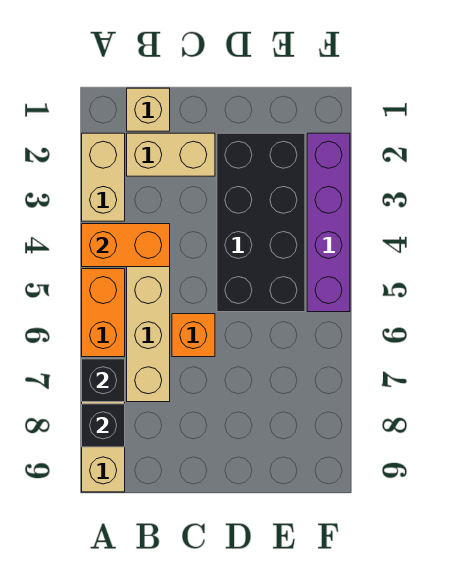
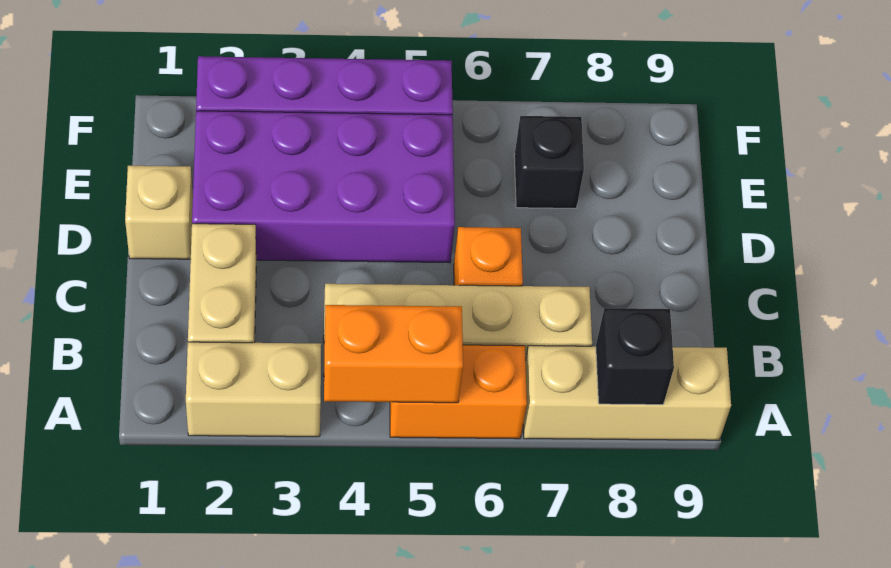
orange brick A4:B4 level 2 -> orange brick A4:A5 level 2
black brick A7 level 2 -> black brick E7 level 1
tan brick B1 level 1 -> tan brick D1 level 1
black brick D2:E5 level 1 -> purple brick D2:E5 level 1

